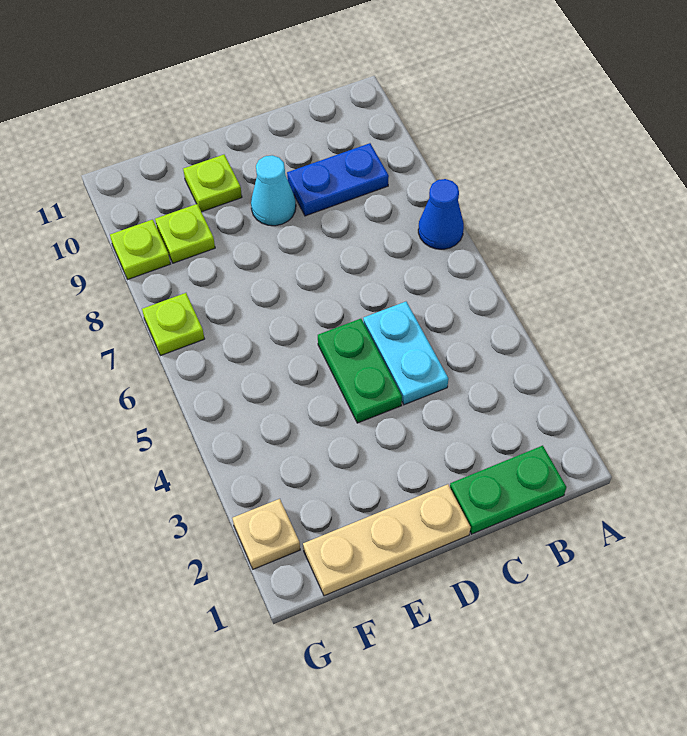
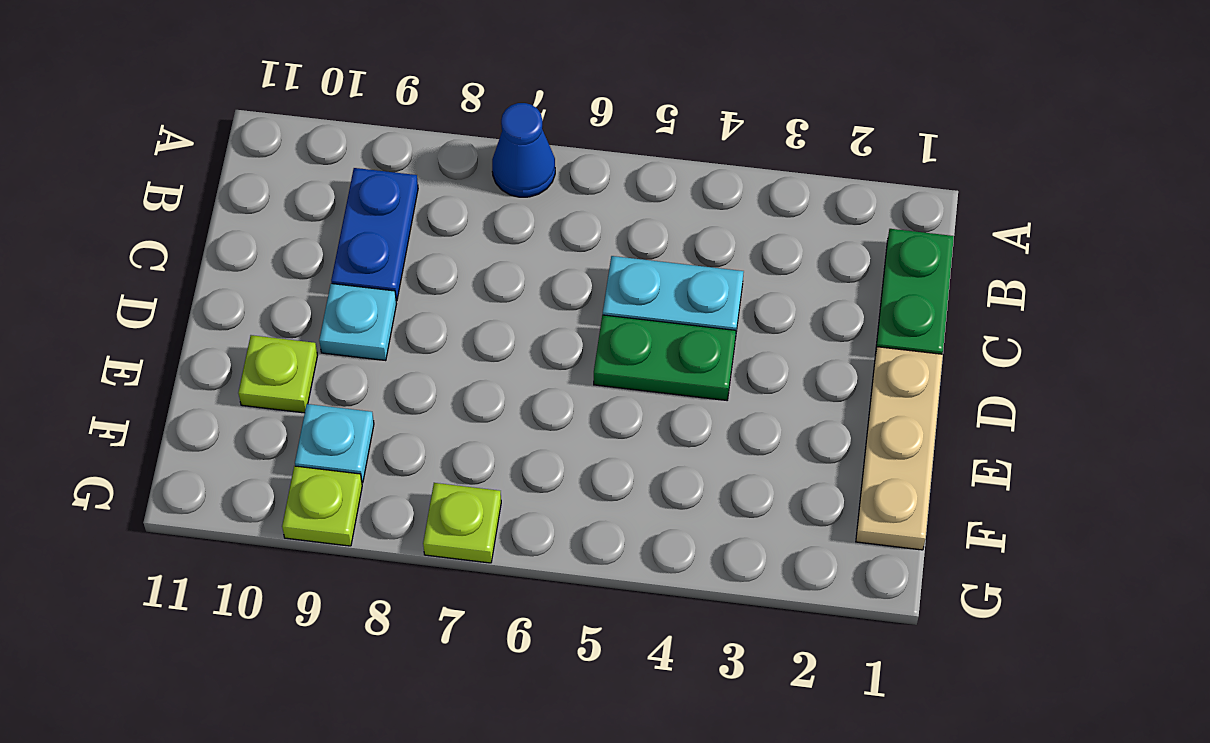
cyan cone D9 level 1 -> cyan plate D9 level 1
lime plate F9 level 1 -> cyan plate F9 level 1
tan plate G2 level 1 -> none

